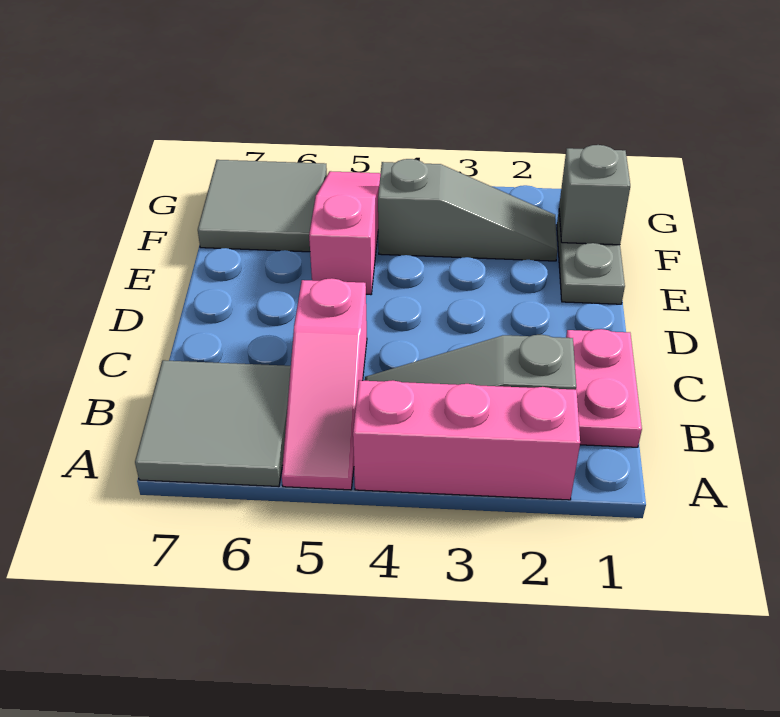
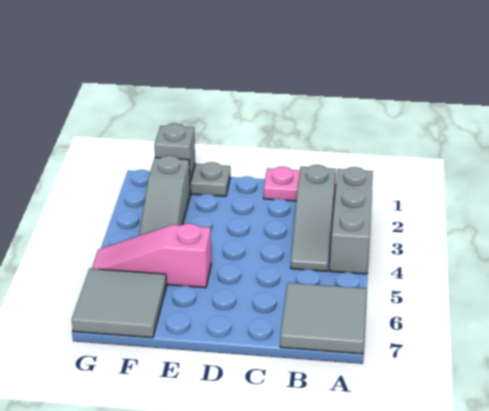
pink brick A2:A4 level 1 -> grey brick A2:A4 level 1
pink slope A5:C5 level 1 top C -> none
grey slope F2:F4 level 1 top 4 -> grey slope F2:F4 level 1 top 2

